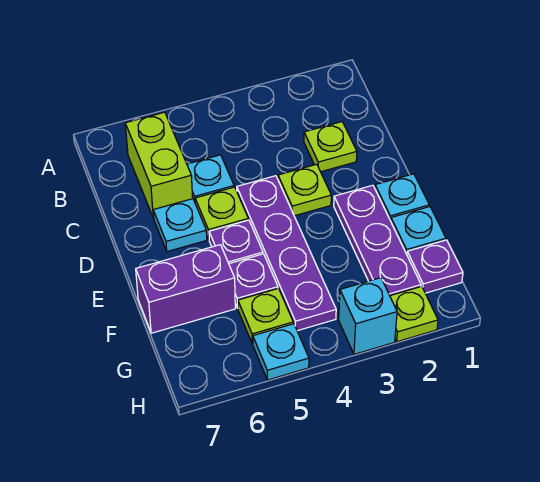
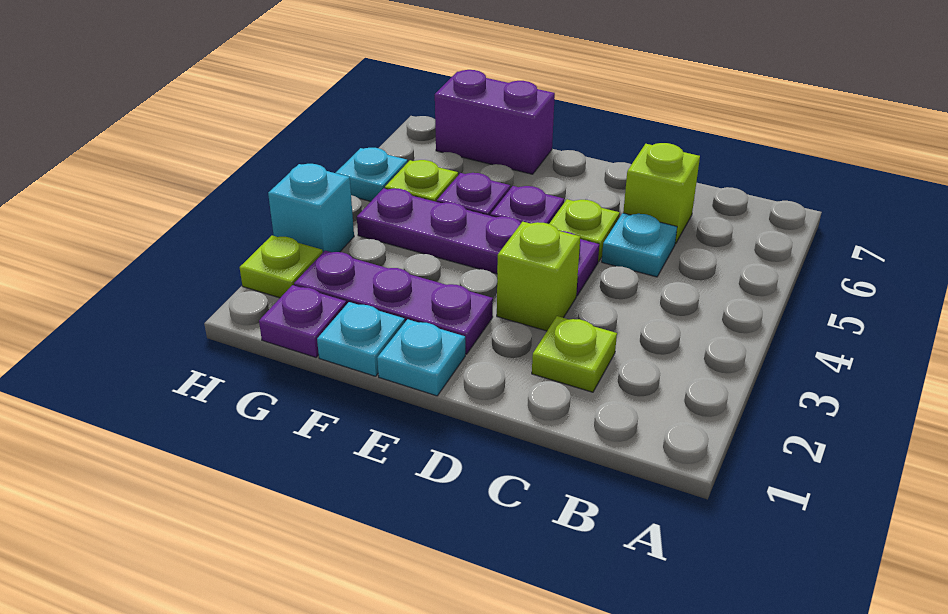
lime brick B6:C6 level 1 -> lime brick C6 level 1
lime plate D3 level 1 -> lime brick D3 level 1
cyan plate D6 level 1 -> none
purple brick F6:F7 level 1 -> purple brick F7:G7 level 1

